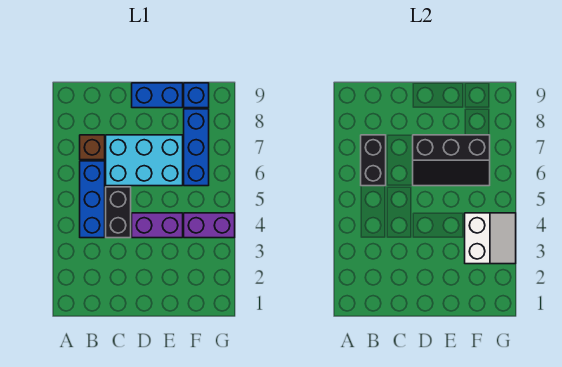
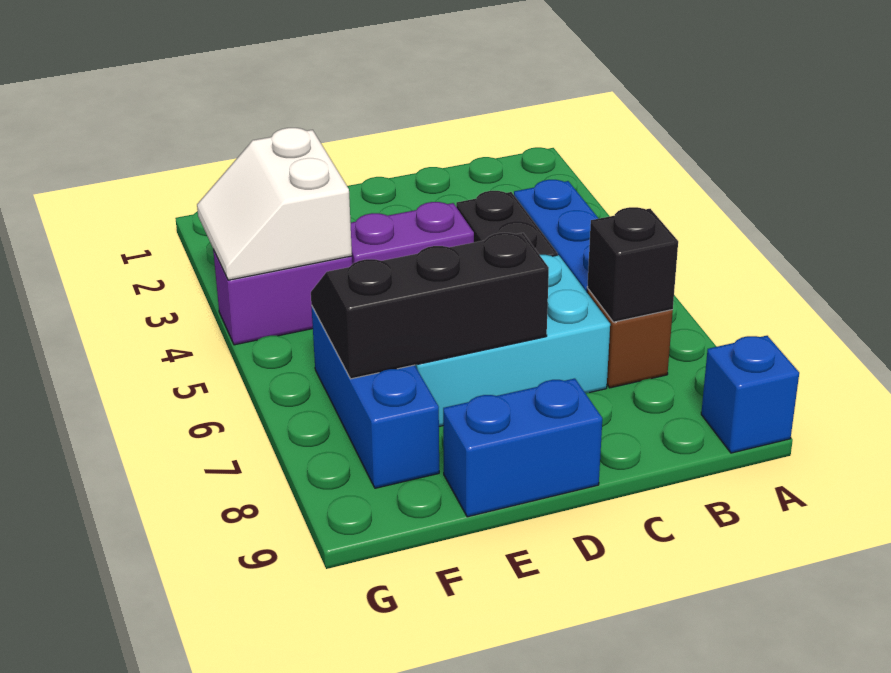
black brick B6:B7 level 2 -> black brick B7 level 2
blue brick F9 level 1 -> blue brick A9 level 1

